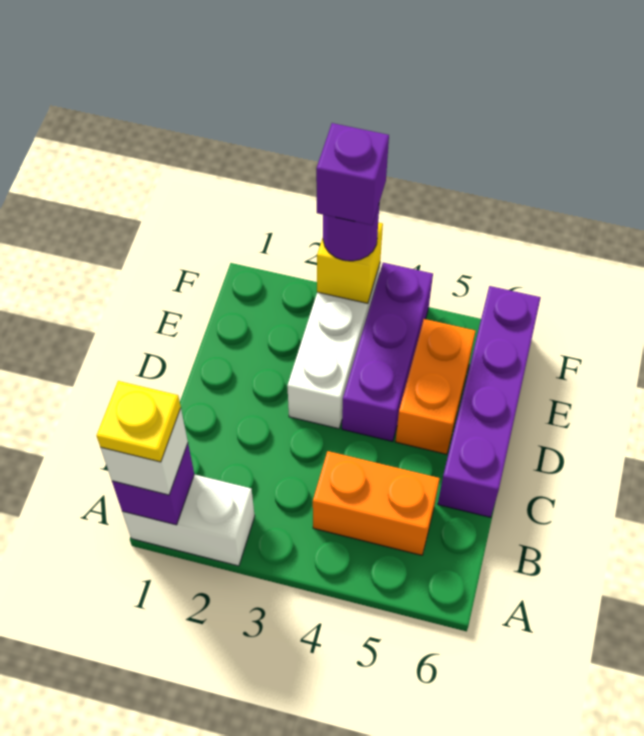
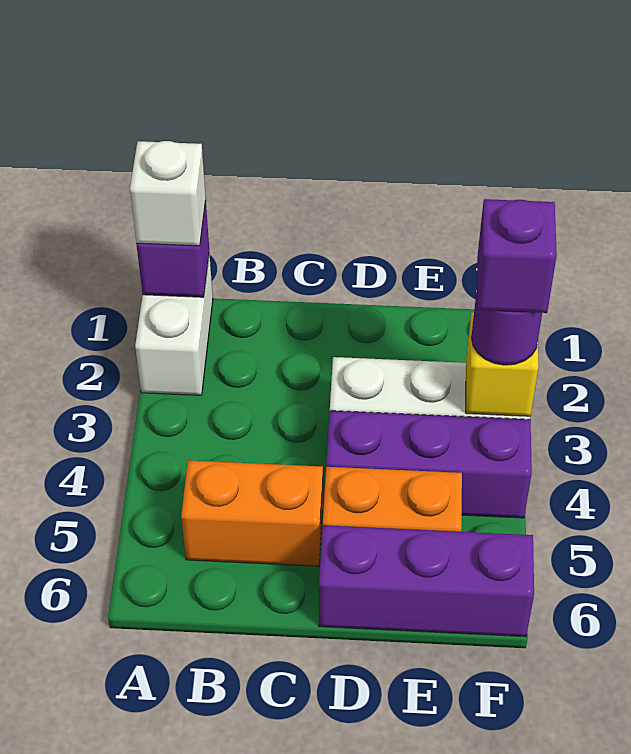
yellow plate A1 level 4 -> none
orange brick B4:B5 level 1 -> orange brick B5:C5 level 1
purple brick C6:F6 level 1 -> purple brick D6:F6 level 1

